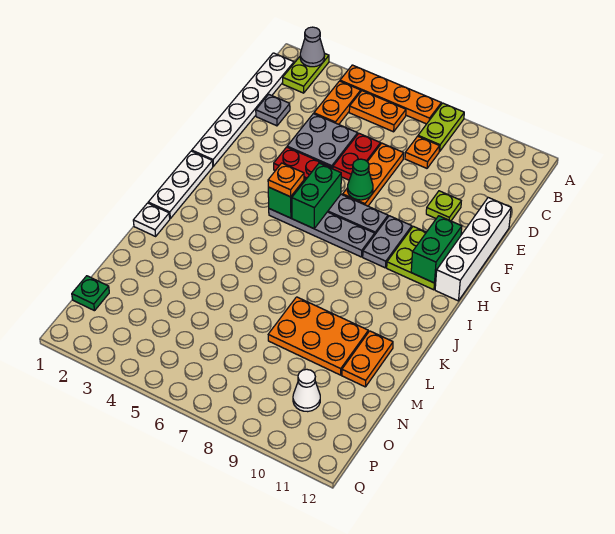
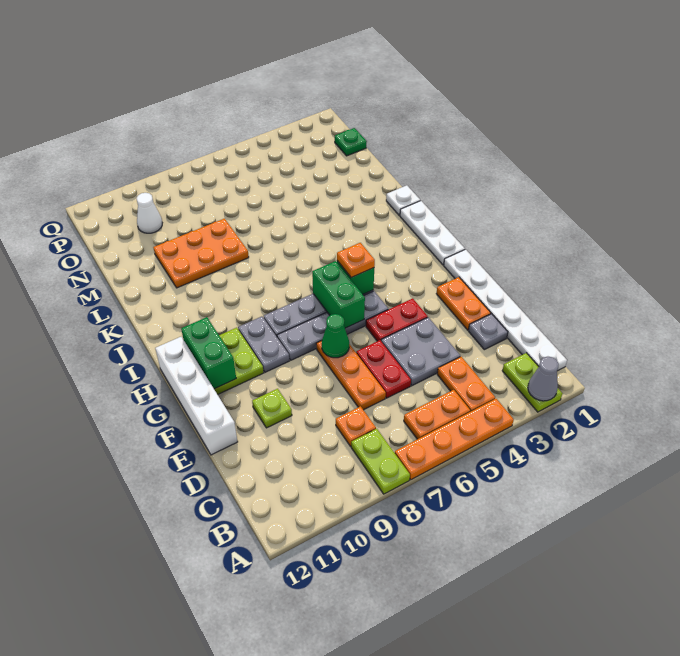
orange plate L11:M11 level 1 -> orange plate E2:F2 level 1

